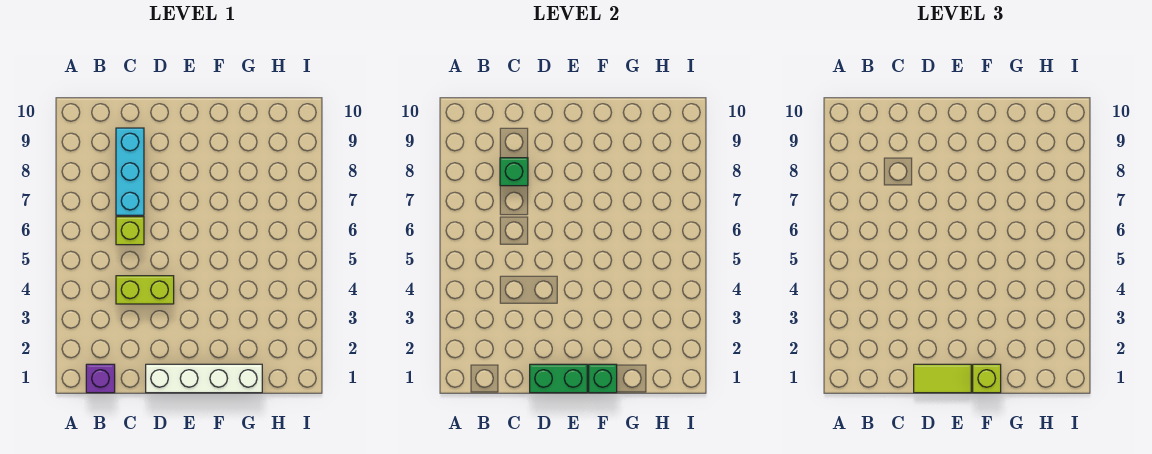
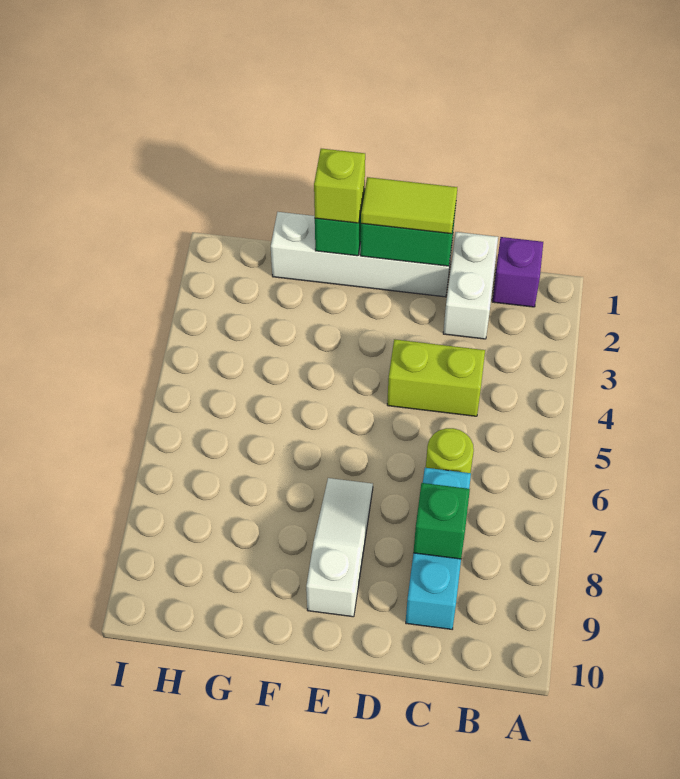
none -> white brick C1:C2 level 1
lime brick C6 level 1 -> lime round brick C6 level 1
none -> white slope E7:E9 level 1 top 9

